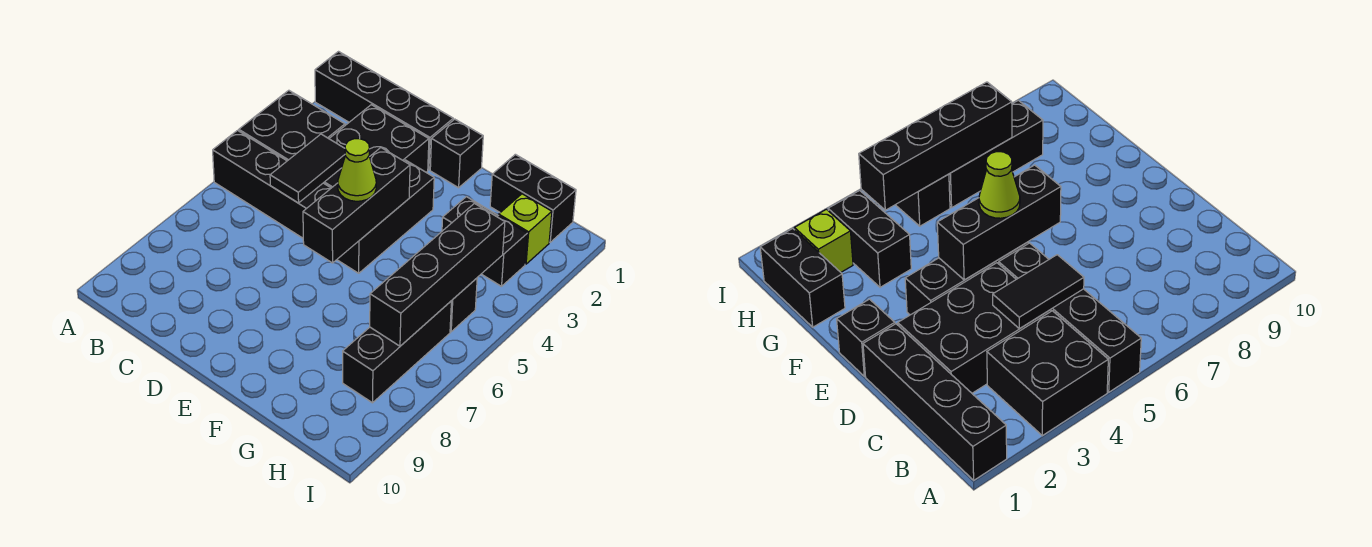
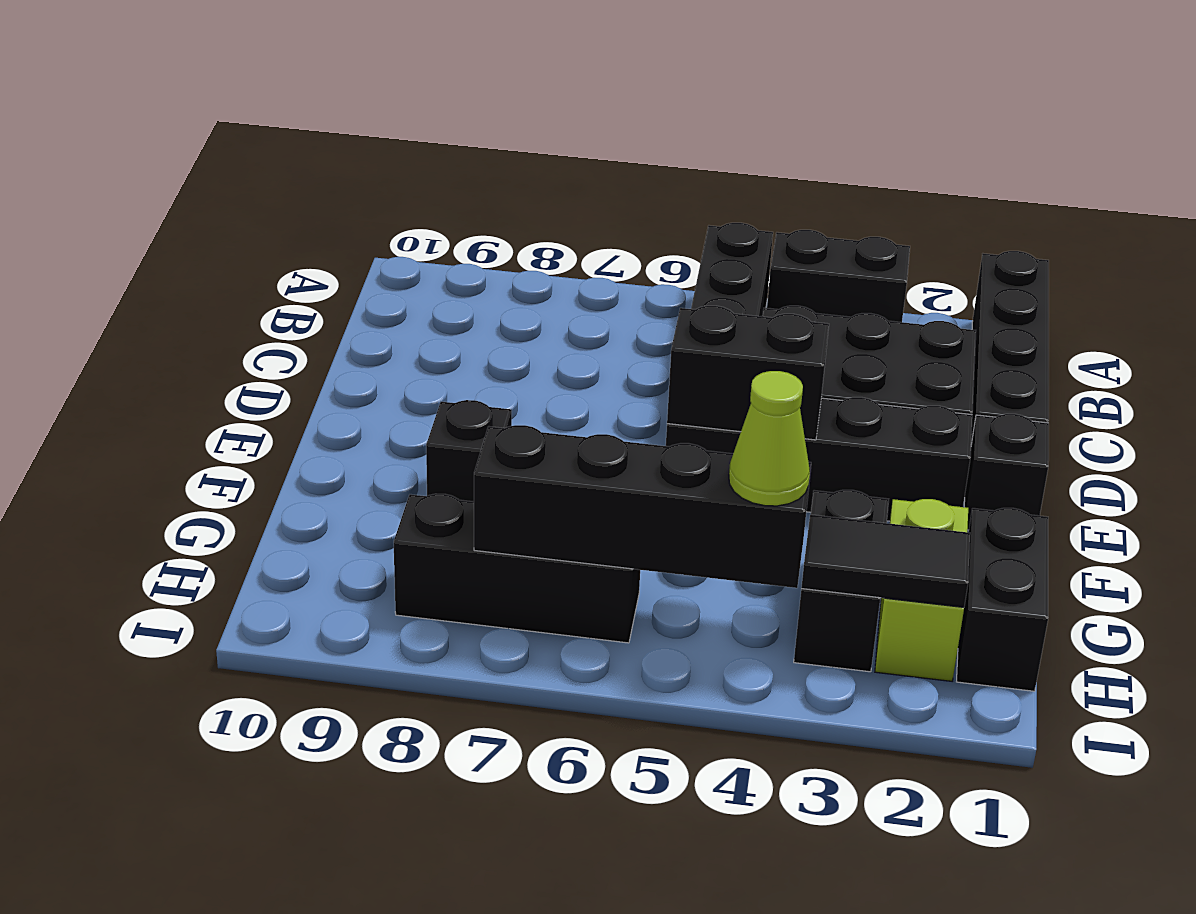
black brick A3:B4 level 1 -> black brick A3:A4 level 1
black tile C4:C5 level 2 -> black tile H2:H3 level 2
black brick E3:E5 level 1 -> black brick E2:E5 level 1
black brick E4:E6 level 2 -> black brick E4:E5 level 2
lime cone E5 level 3 -> lime cone H4 level 3
lime brick H2 level 1 -> lime brick G2:H2 level 1
black brick H5 level 1 -> black brick F8 level 1

